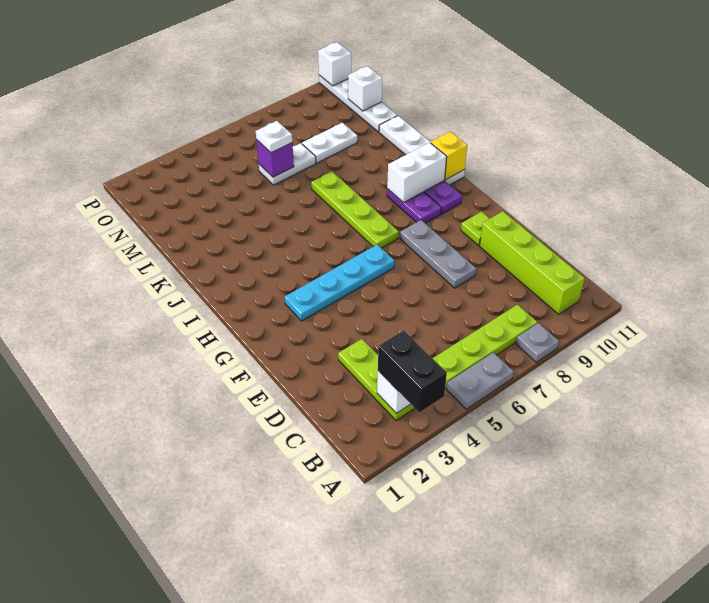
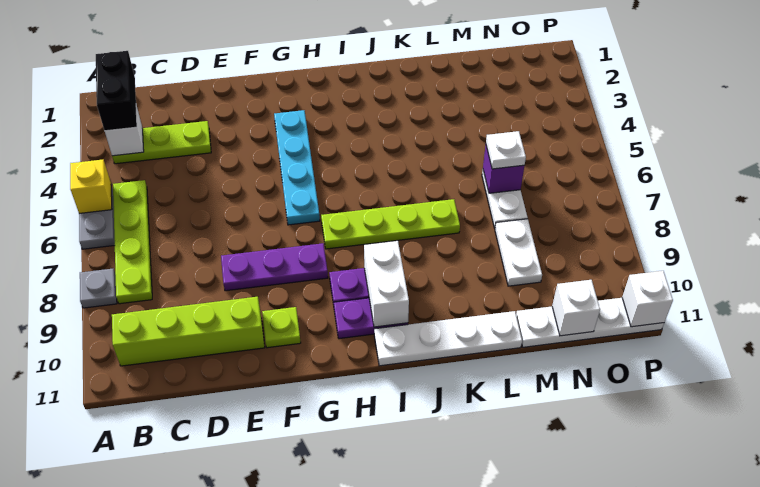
black brick A3:B3 level 3 -> black brick B2:B3 level 3
grey plate E8:G8 level 1 -> purple plate E8:G8 level 1
yellow brick I11 level 2 -> yellow brick A5 level 2

